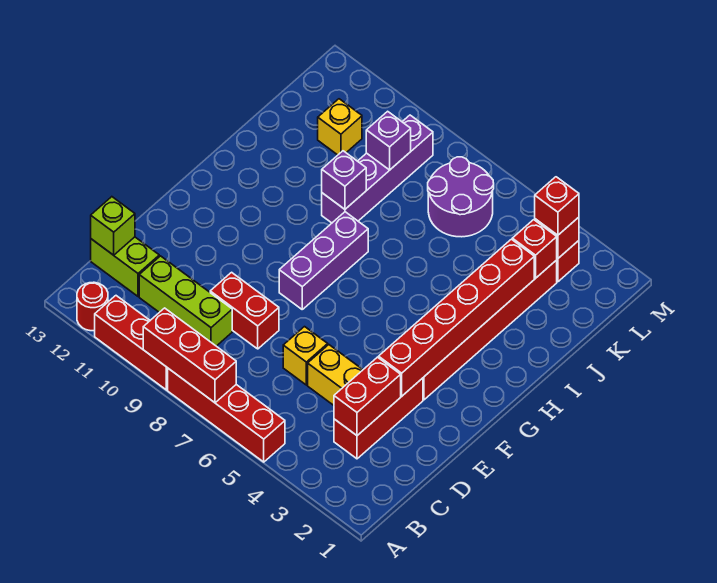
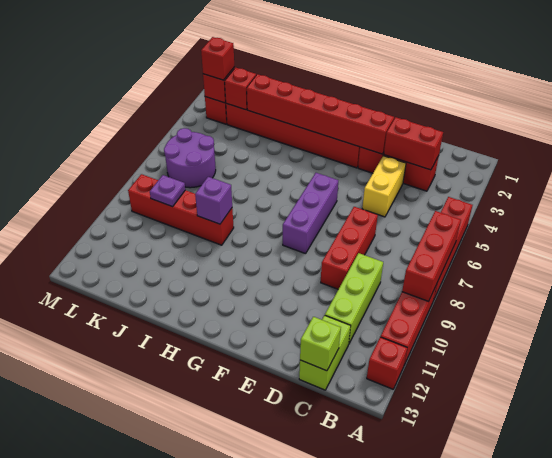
red round brick A12 level 1 -> red brick A12 level 1
yellow brick D6 level 1 -> none
red brick D8:D9 level 1 -> red brick D7:D9 level 1
purple brick F8:H8 level 1 -> purple brick F6:F8 level 1
purple brick I9:L9 level 1 -> red brick I9:L9 level 1
purple brick K9 level 2 -> purple plate K9 level 2
yellow brick K11 level 1 -> none

